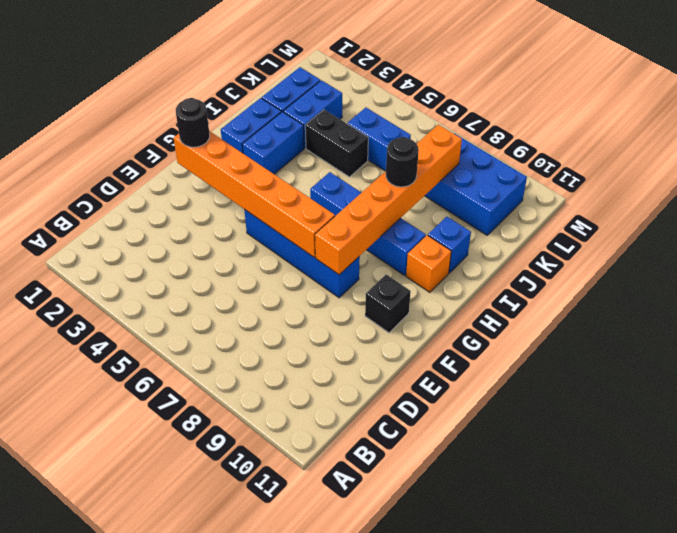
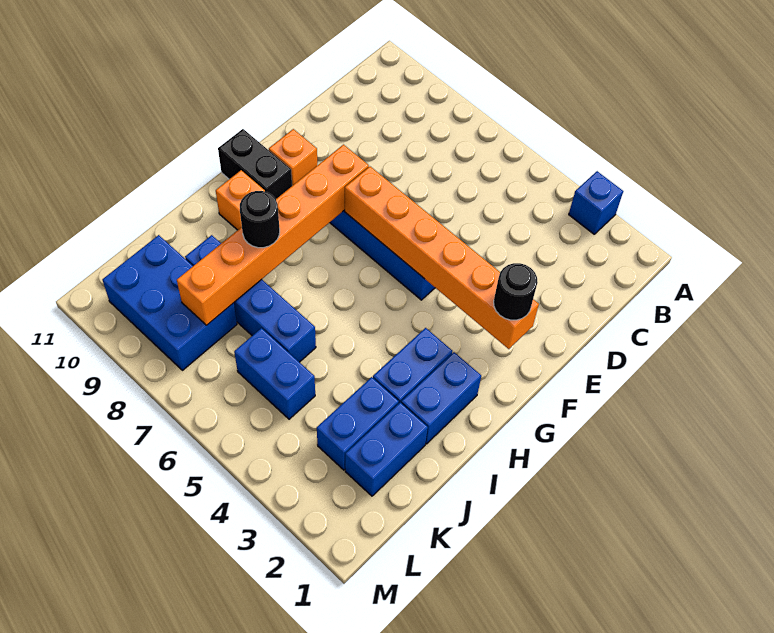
black brick F10 level 1 -> orange brick F10 level 1
blue brick H6:H9 level 1 -> blue brick J6:J9 level 1
blue brick I10 level 1 -> blue brick A3 level 1
black brick J4:J5 level 1 -> black brick G10:G11 level 1

